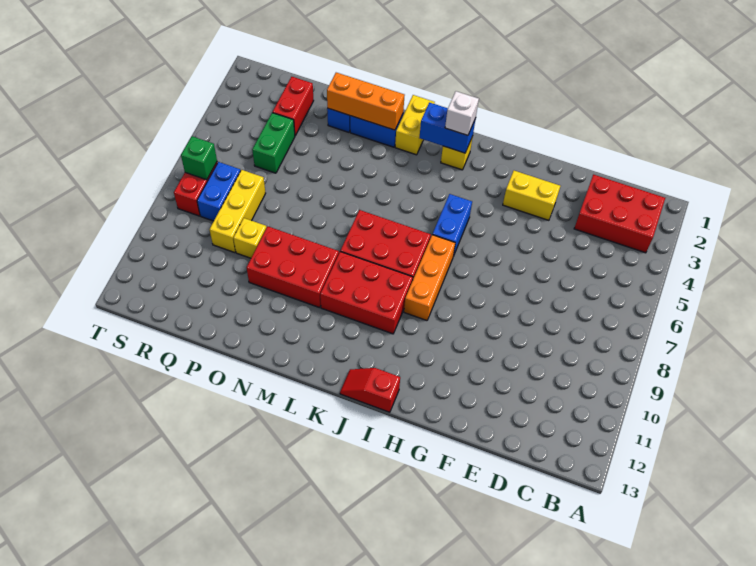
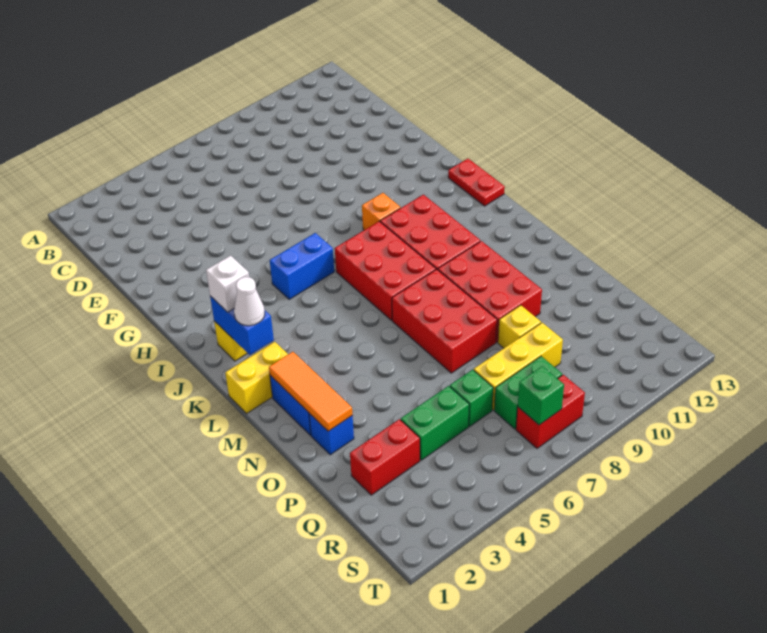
red brick B2:D3 level 1 -> red brick M7:O8 level 1
yellow brick F3:G3 level 1 -> none
orange brick I7:I9 level 1 -> orange brick I9 level 1
red slope I13:J13 level 1 top I -> red plate I13:J13 level 1
none -> white cone K2 level 3
orange brick M2:O2 level 2 -> orange tile M2:O2 level 2
none -> green brick Q6 level 1
blue brick R7:R8 level 1 -> green brick R7:R8 level 1

